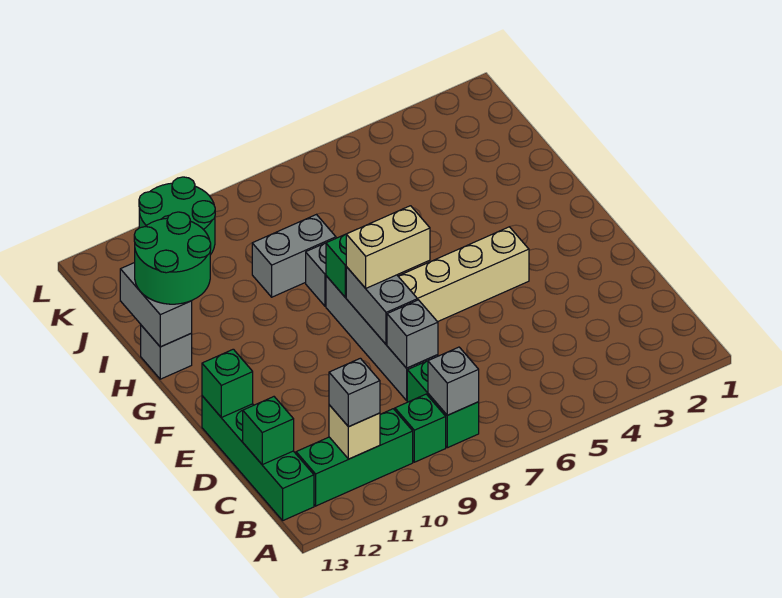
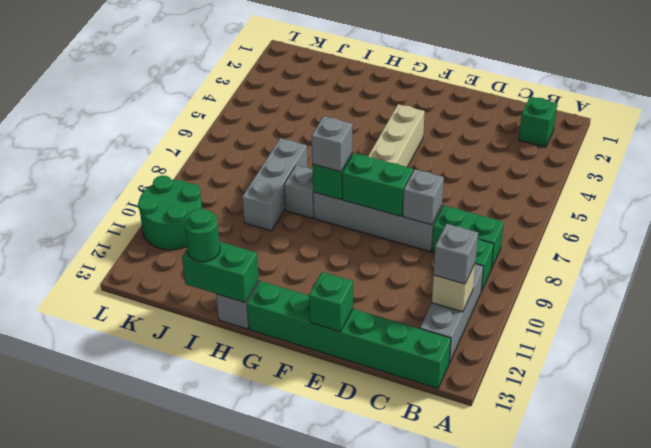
grey brick B8 level 2 -> grey brick G8 level 3
green brick B10:B12 level 1 -> grey brick B10:B12 level 1
green brick B13:E13 level 1 -> green brick B13:G13 level 1
green brick C13 level 2 -> green brick B2 level 1
grey brick E8:F8 level 2 -> green brick E8:F8 level 2
tan brick F7:F8 level 3 -> none
green round brick H12:I13 level 3 -> green round brick I13 level 3
grey brick H13:I13 level 2 -> green brick H13:I13 level 2
grey brick I8:I9 level 1 -> grey brick I7:I9 level 1

